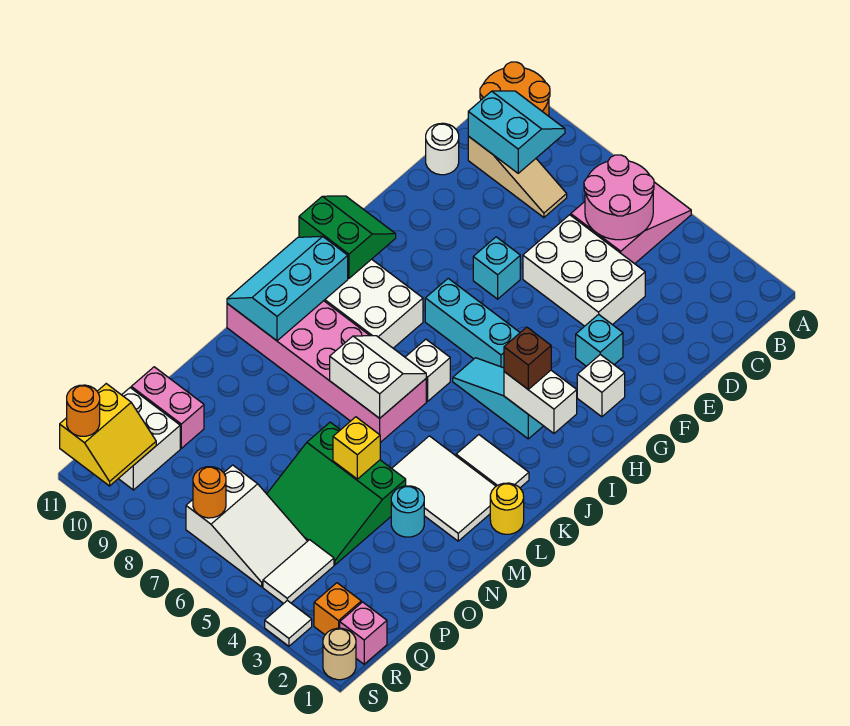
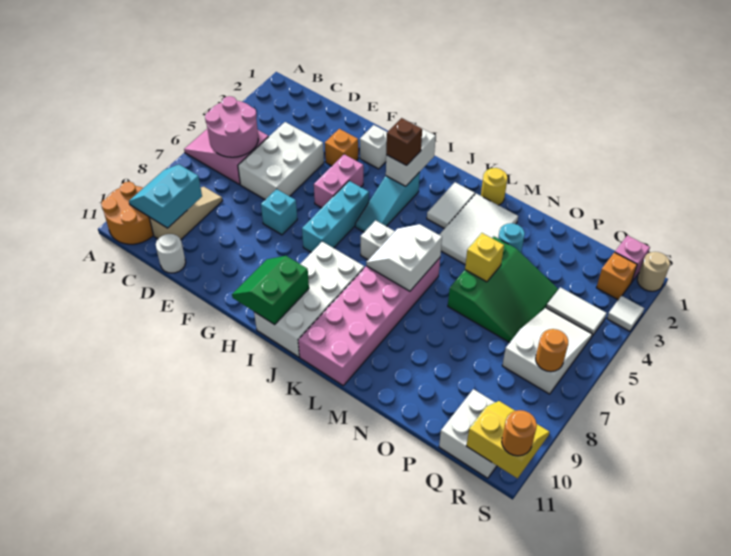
cyan brick F3 level 1 -> orange brick F3 level 1
cyan slope J10:L11 level 2 top 10 -> none
pink brick P10:P11 level 1 -> pink brick G4:G5 level 1

